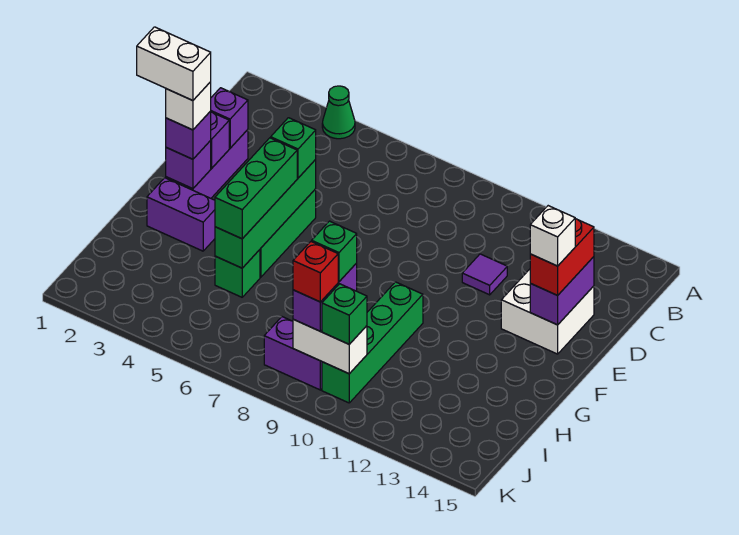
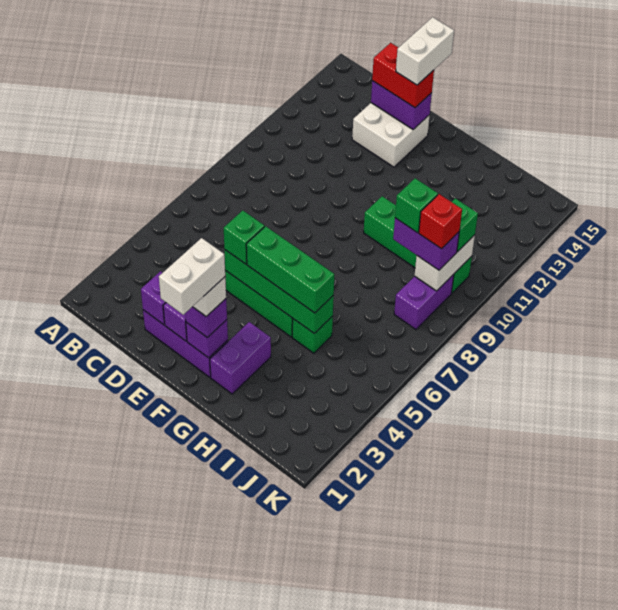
green cone A4 level 1 -> none
purple tile D11 level 1 -> none
white brick E14 level 4 -> white brick E14:E15 level 4

